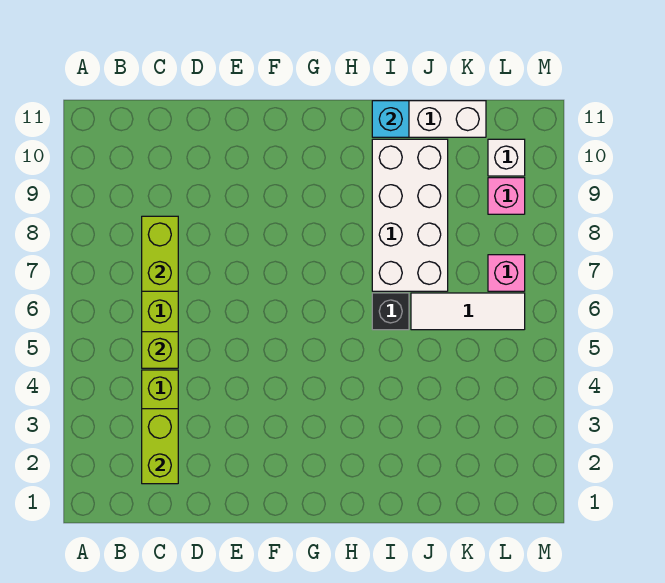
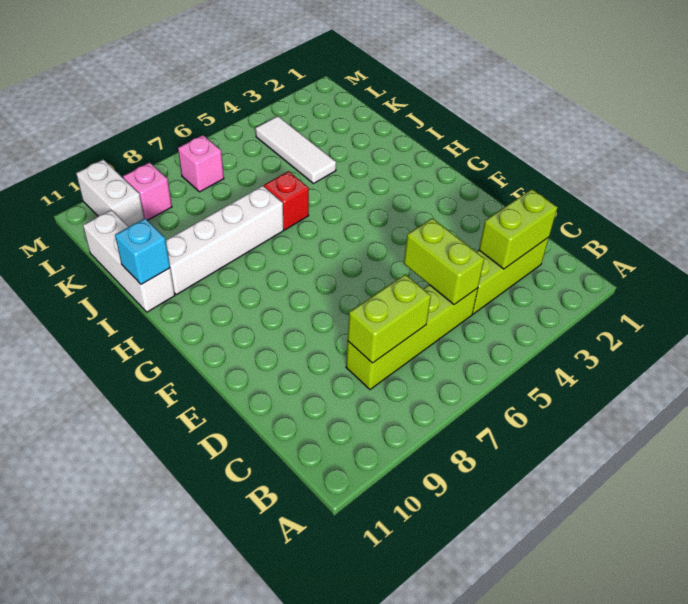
lime brick C5 level 2 -> lime brick C5:D5 level 2
black brick I6 level 1 -> red brick I6 level 1
white brick I7:J10 level 1 -> white brick I7:I10 level 1
white tile J6:L6 level 1 -> white tile J4:L4 level 1
white brick L10 level 1 -> white brick L10:M10 level 1

